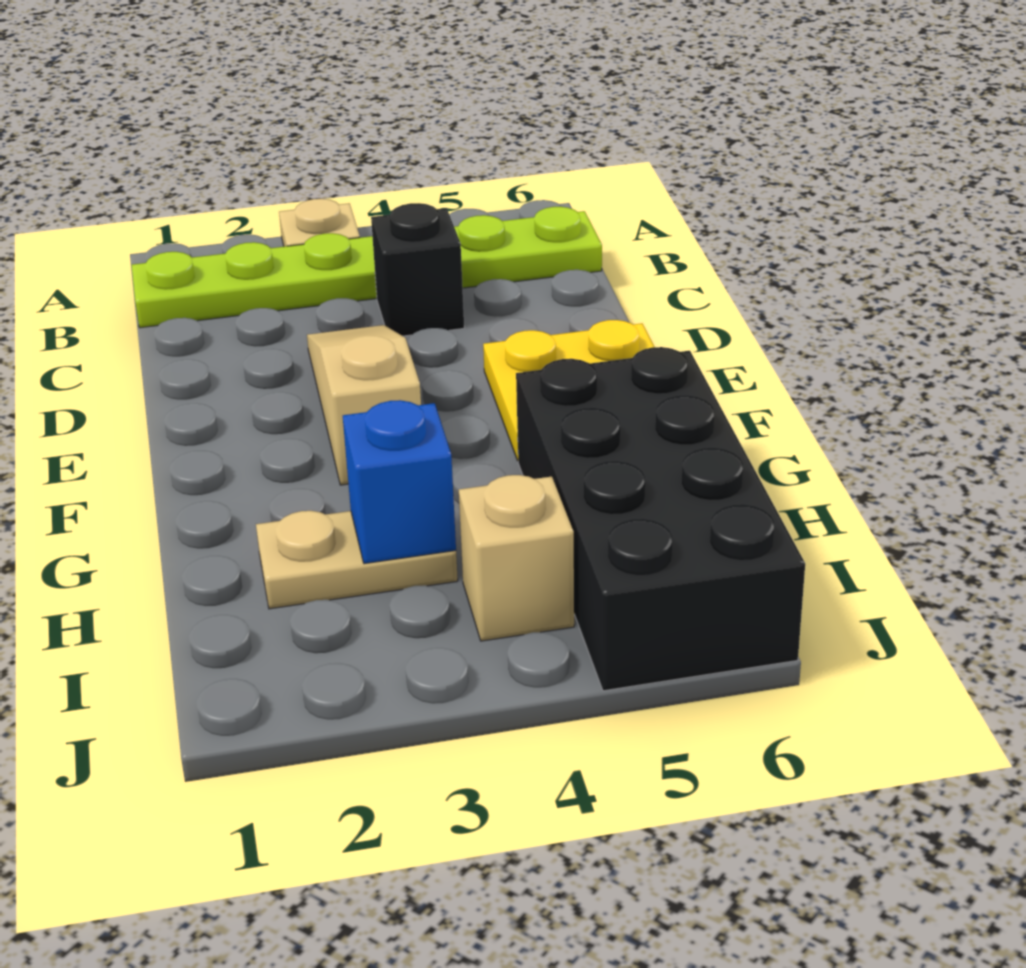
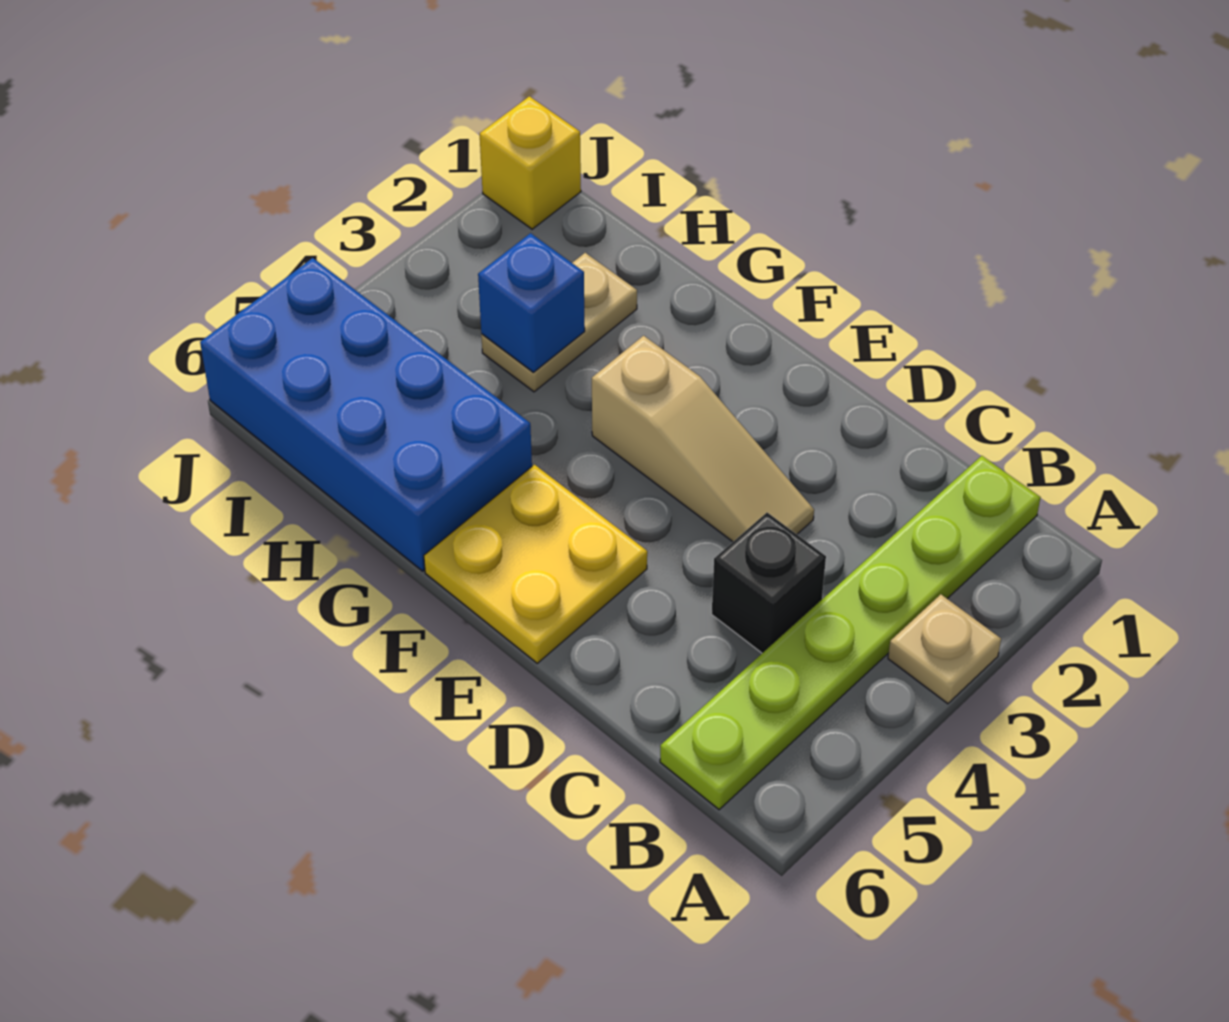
black brick G5:J6 level 1 -> blue brick G5:J6 level 1
tan brick I4 level 1 -> none
none -> yellow brick J1 level 1

